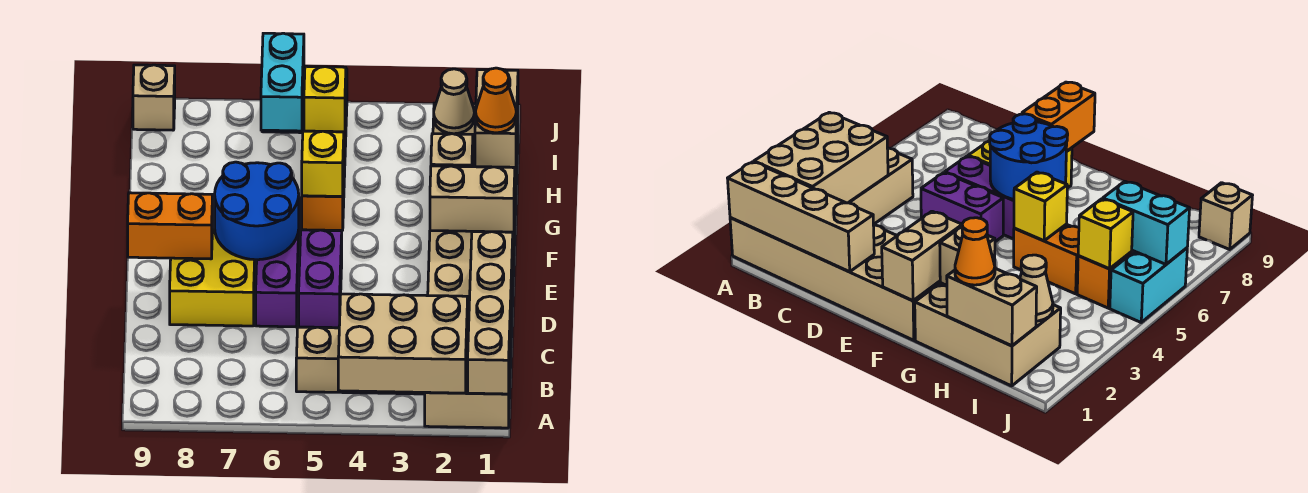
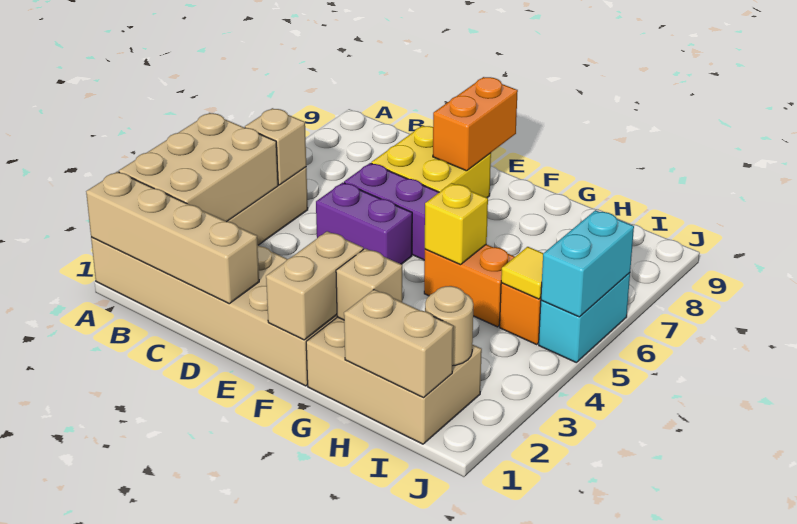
blue round brick E6:F7 level 2 -> none
orange cone H1 level 3 -> none
tan cone I2 level 2 -> tan round brick I2 level 2
yellow brick I5 level 2 -> yellow tile I5 level 2
cyan brick I6:J6 level 2 -> cyan brick J5:J6 level 2
tan brick J9 level 1 -> tan brick B5 level 2

